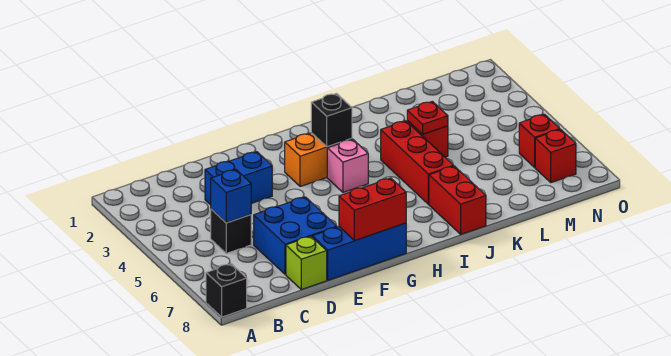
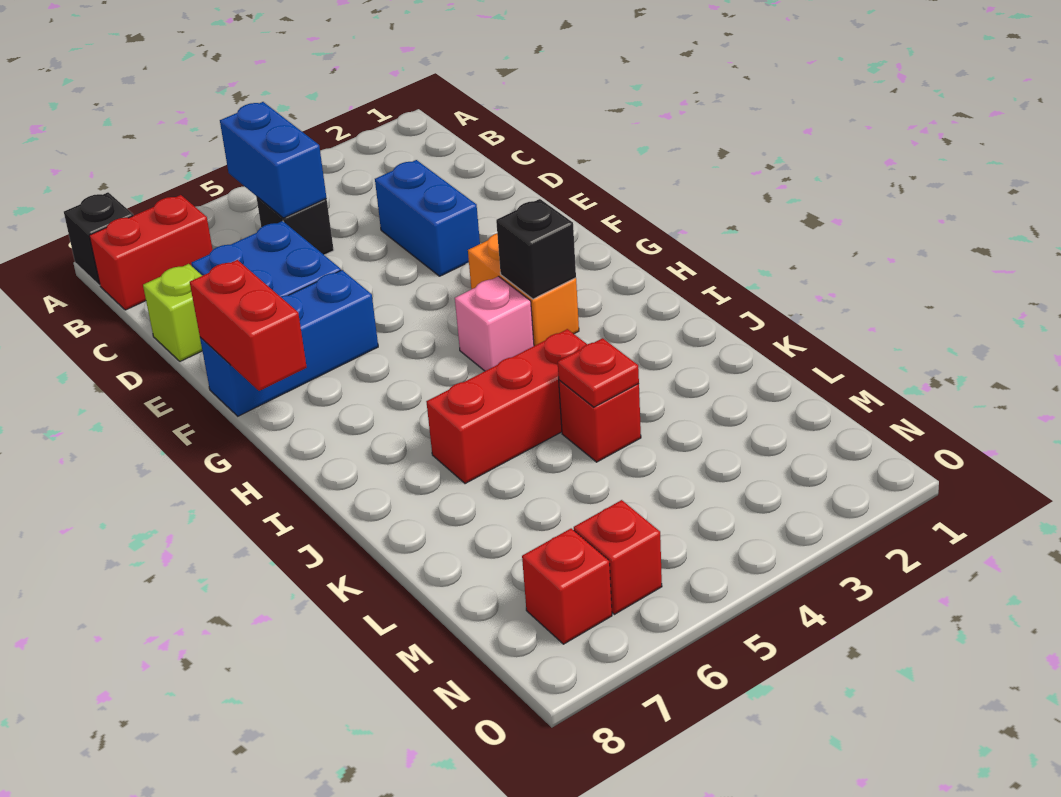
blue brick C5 level 2 -> blue brick B5:C5 level 2
blue brick E8:G8 level 1 -> blue brick F6:F8 level 1
red brick J7:J8 level 1 -> red brick B7:B8 level 1

